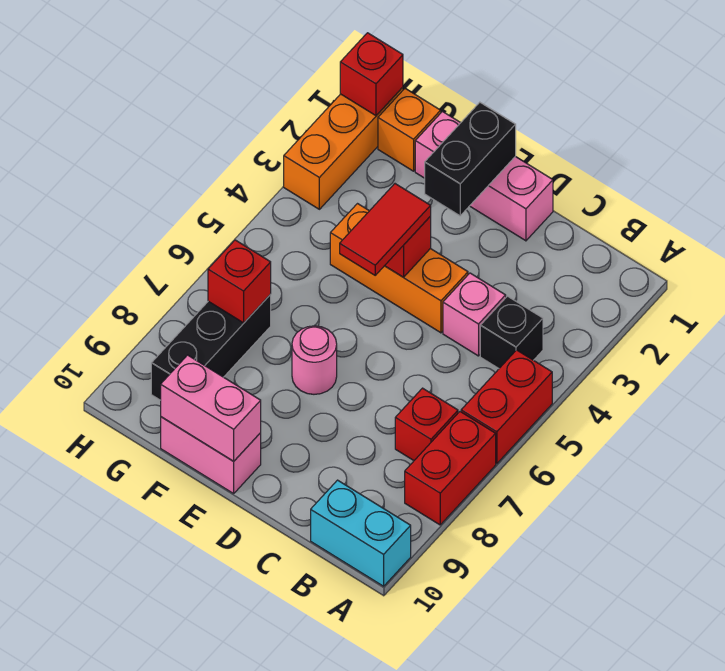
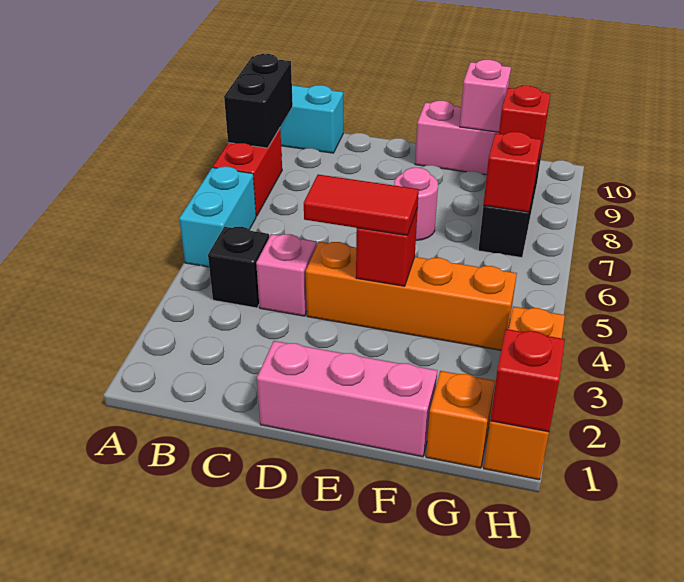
red brick A5:A6 level 1 -> cyan brick A5:A6 level 1
red brick B7 level 1 -> red brick G9 level 2
orange brick D4:F4 level 1 -> orange brick D4:G4 level 1
black brick E1:E2 level 2 -> black brick A8:A9 level 2
red tile E4:E5 level 3 -> red tile D4:E4 level 3
pink brick E10:F10 level 2 -> pink brick F10 level 2

